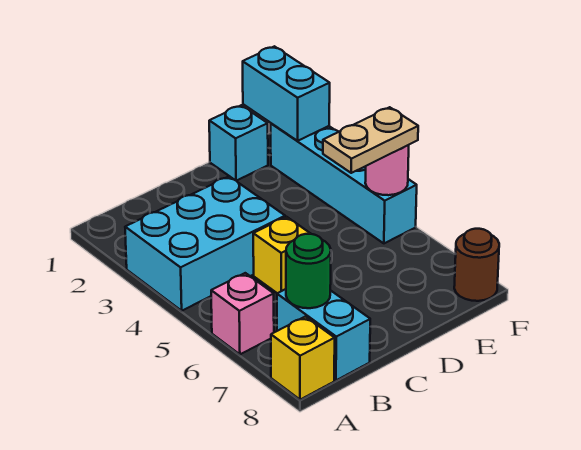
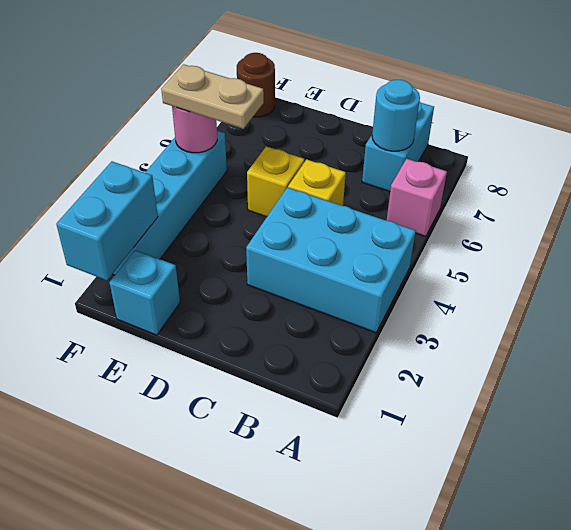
yellow brick A8 level 1 -> yellow brick D5 level 1
green round brick B7 level 2 -> cyan round brick B7 level 2

